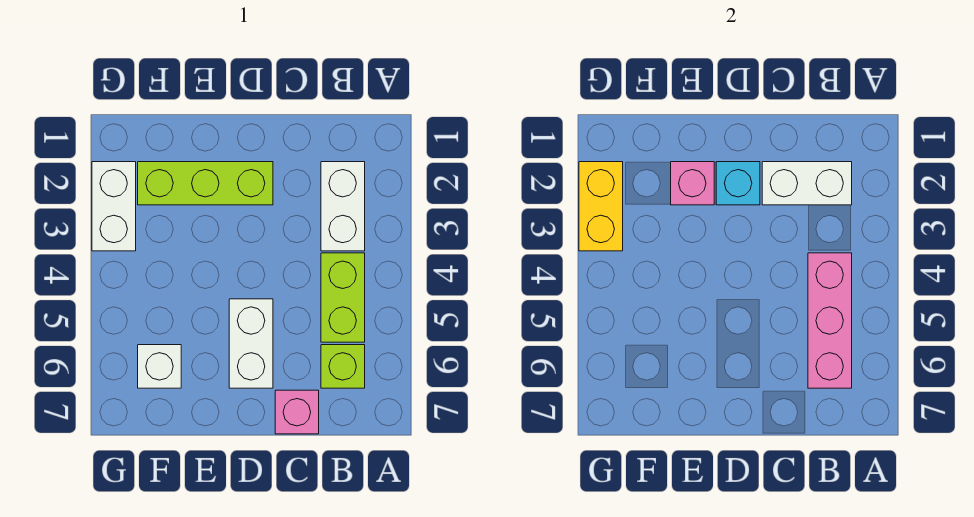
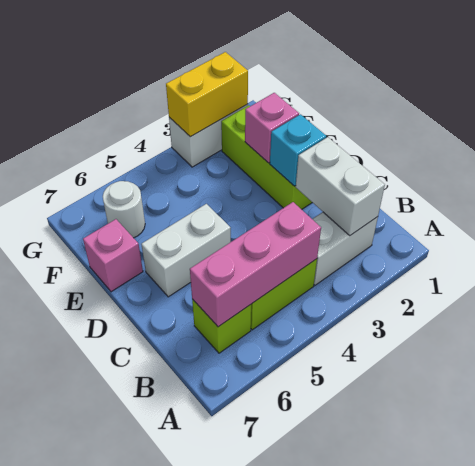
pink brick C7 level 1 -> pink brick E7 level 1
white brick F6 level 1 -> white round brick F6 level 1

